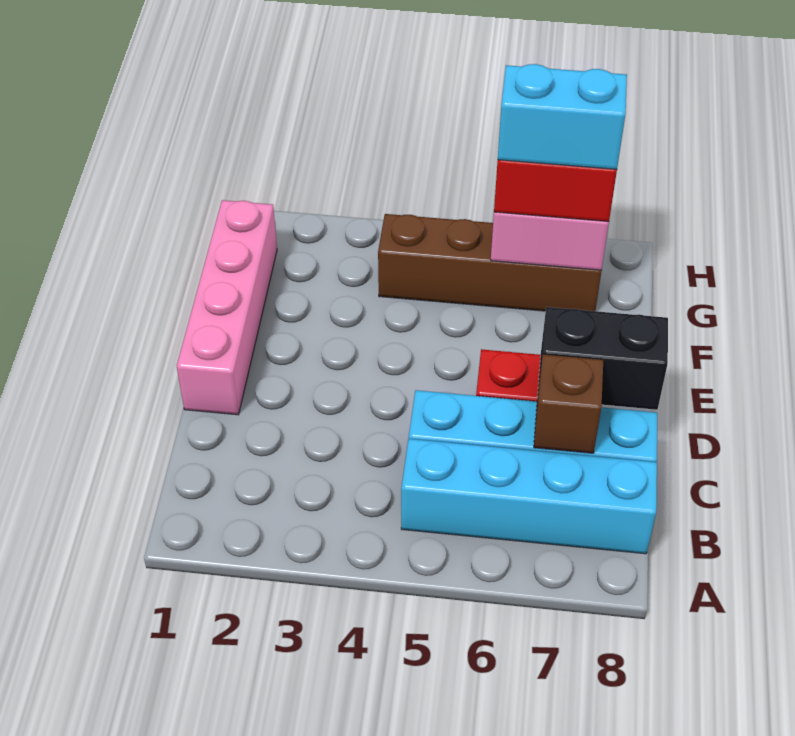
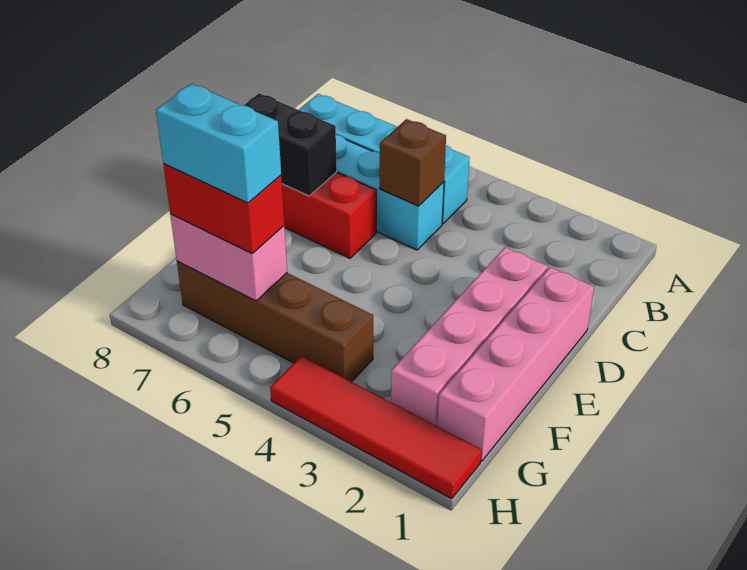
brown brick C7 level 2 -> brown brick C5 level 2
none -> pink brick D2:G2 level 1
none -> red tile H1:H4 level 1

